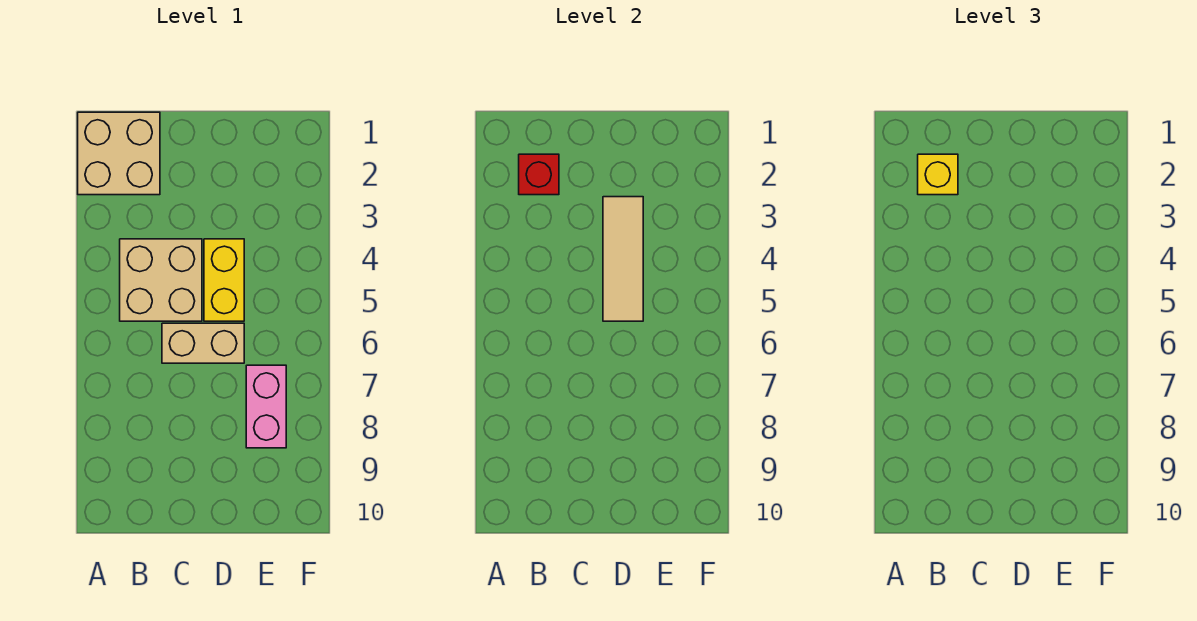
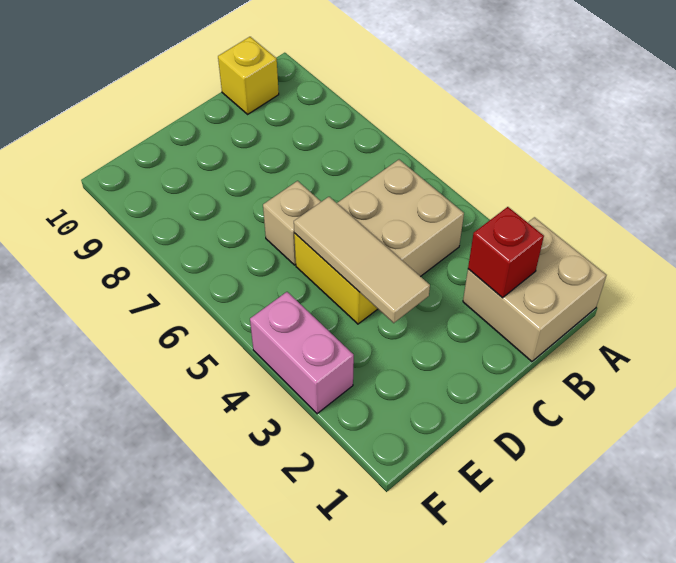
yellow brick B2 level 3 -> yellow brick B10 level 1
tan brick C6:D6 level 1 -> tan brick D6 level 1
pink brick E7:E8 level 1 -> pink brick F3:F4 level 1

